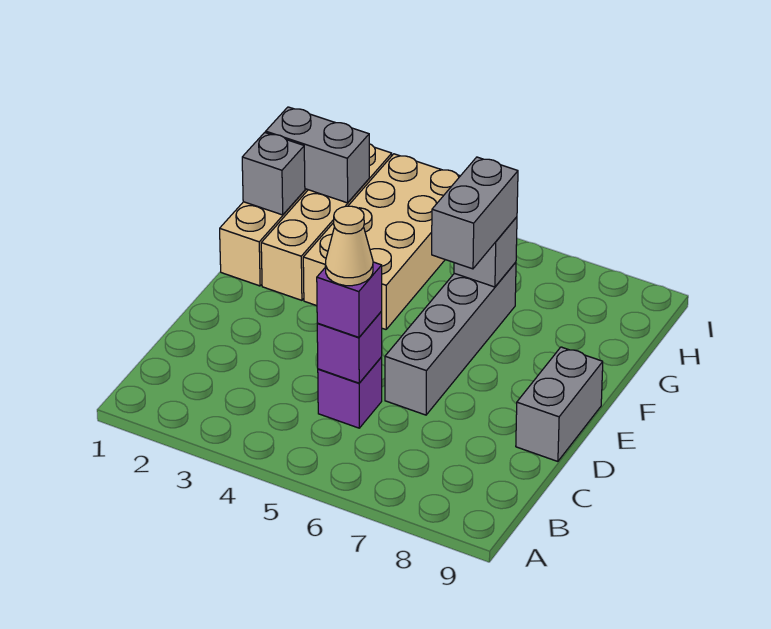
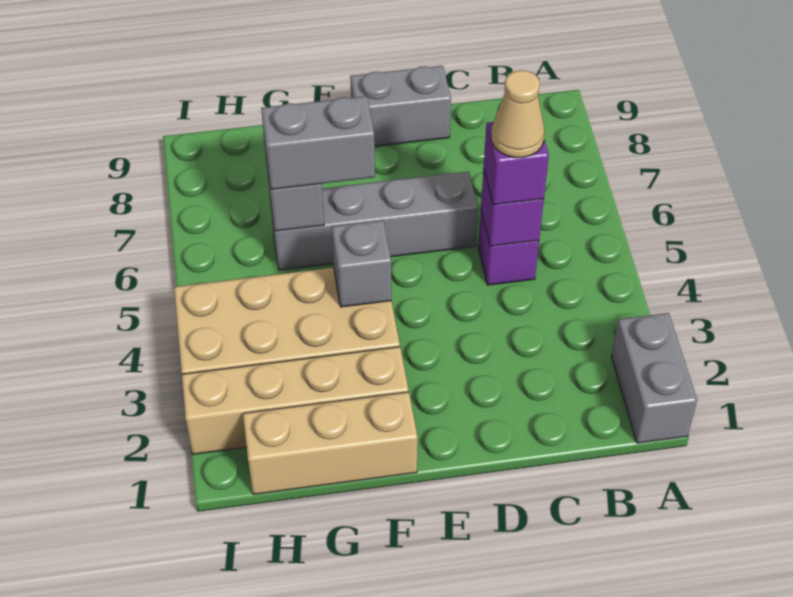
grey brick G1 level 2 -> grey brick F4 level 2
grey brick H1:H2 level 2 -> grey brick A1:A2 level 1

